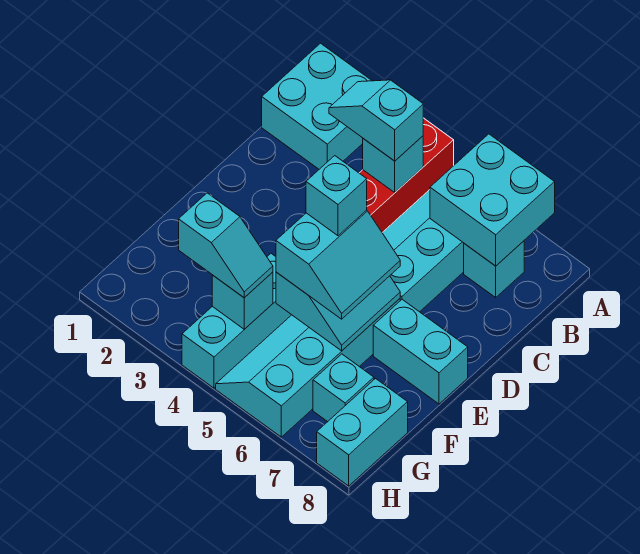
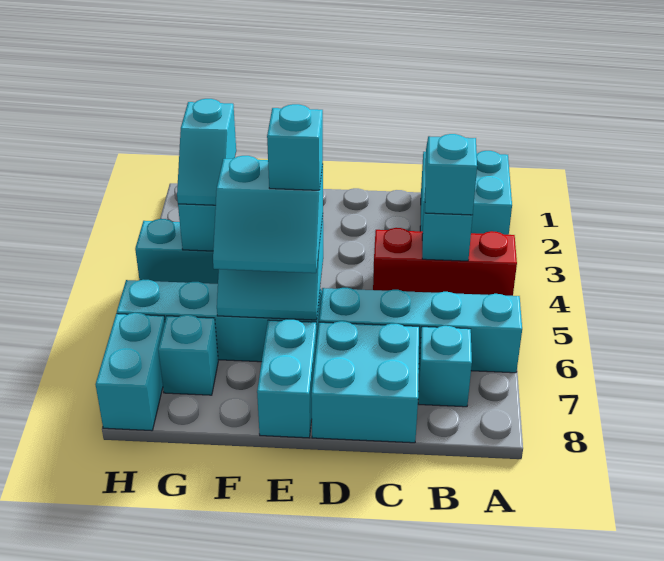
cyan brick A6:B7 level 2 -> cyan brick C7:D8 level 1
cyan brick G8:H8 level 1 -> cyan brick H7:H8 level 1

